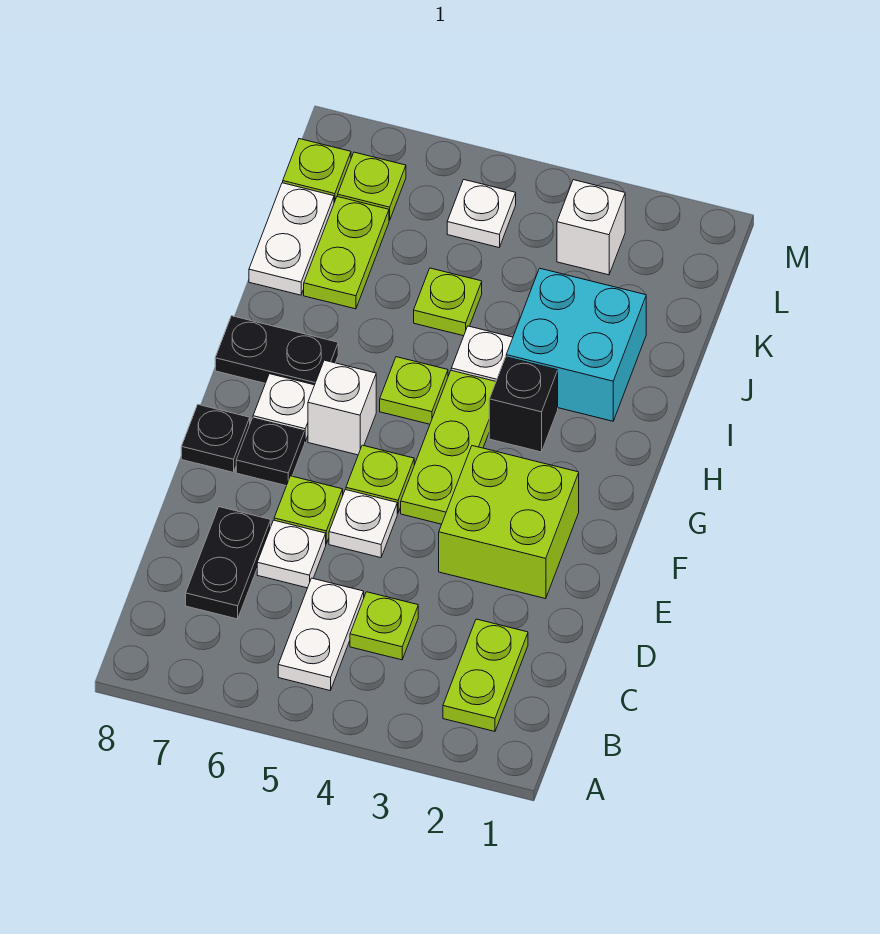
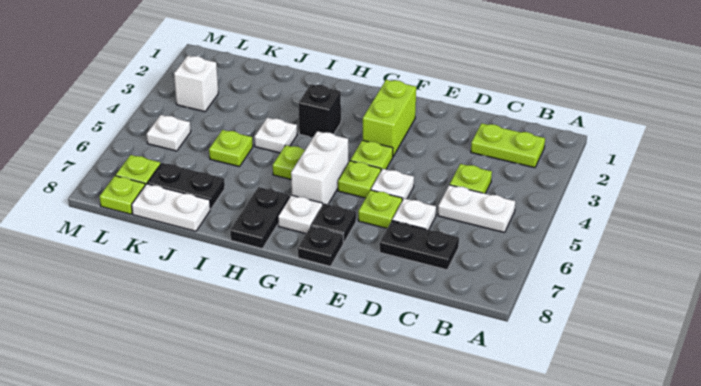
lime brick E2:F3 level 1 -> lime brick F2:F3 level 1
lime plate F4:H4 level 1 -> lime plate F4 level 1
white brick G6 level 1 -> white brick G5:G6 level 1
cyan brick I2:J3 level 1 -> none
lime plate J7:K7 level 1 -> black plate J7:K7 level 1

